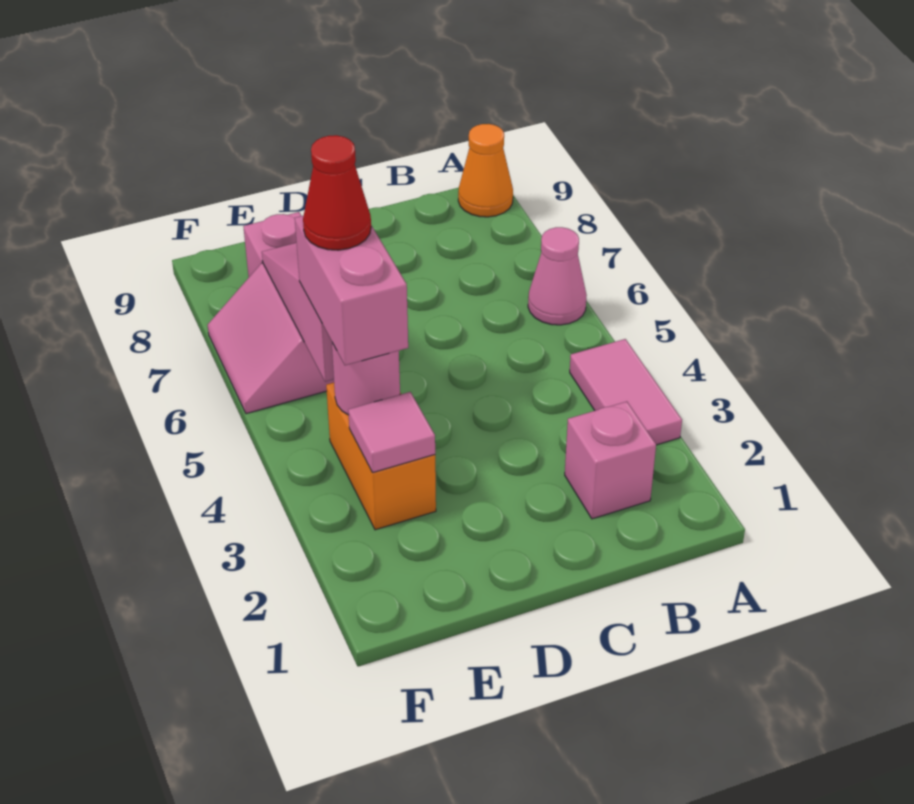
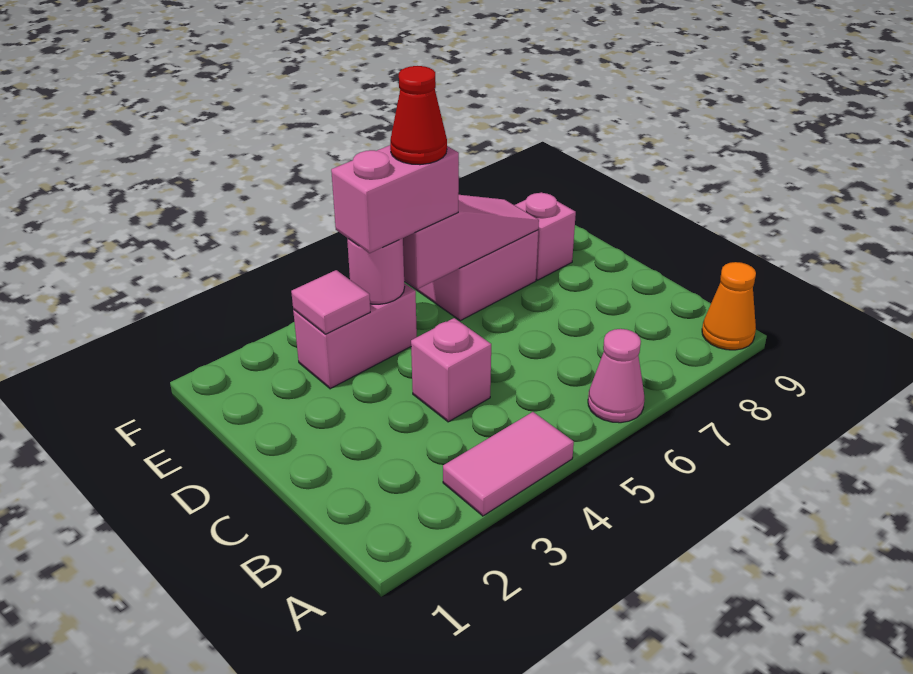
pink brick B2 level 1 -> pink brick C4 level 1
orange brick E3:E4 level 1 -> pink brick E3:E4 level 1

